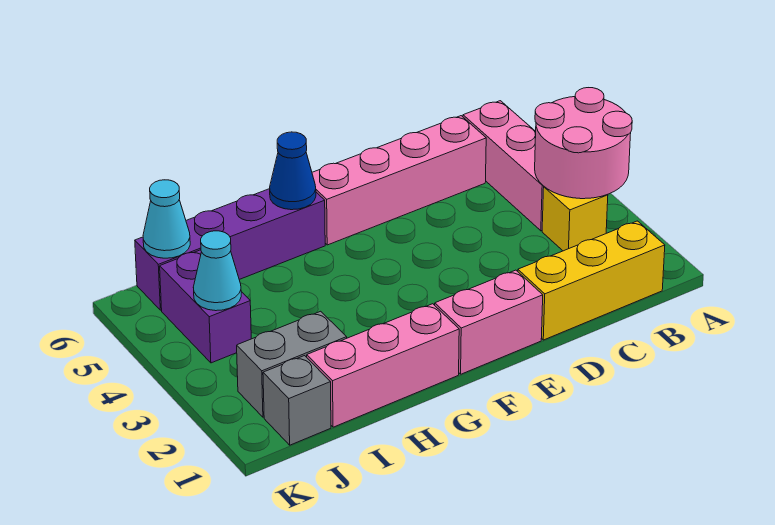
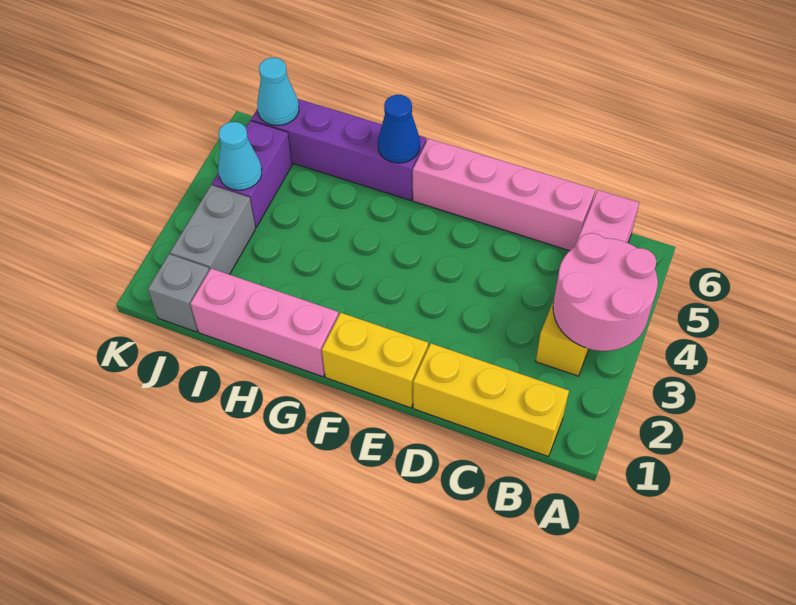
pink brick E1:F1 level 1 -> yellow brick E1:F1 level 1
grey brick I2:J2 level 1 -> grey brick J2:J3 level 1

